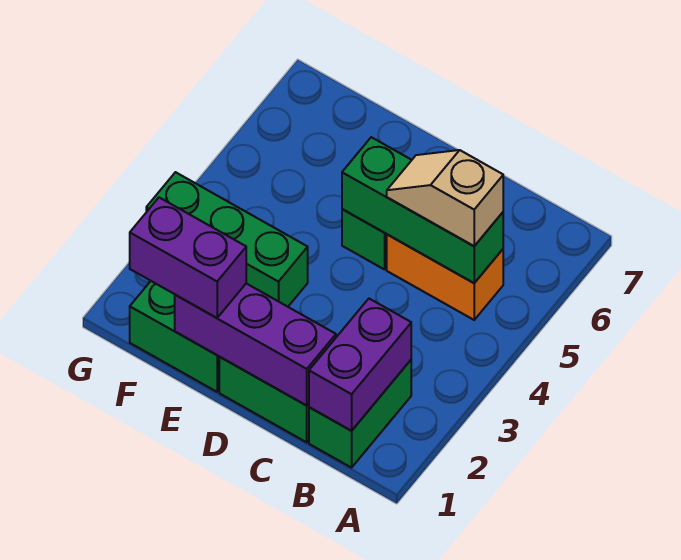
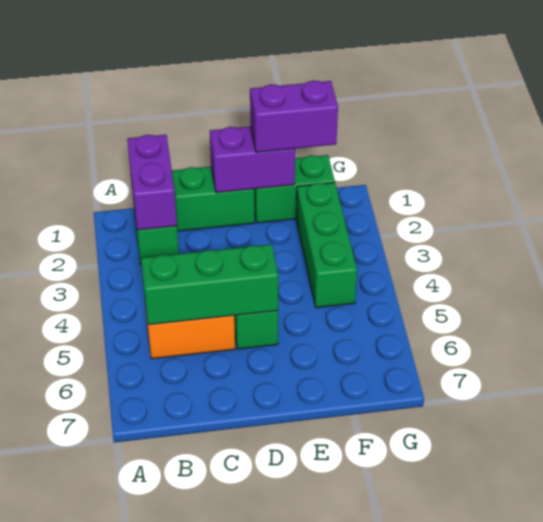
tan slope B5:C5 level 3 top B -> none
purple brick C1:E1 level 2 -> purple brick D1:E1 level 2
green brick E3:G3 level 1 -> green brick F2:F4 level 1

